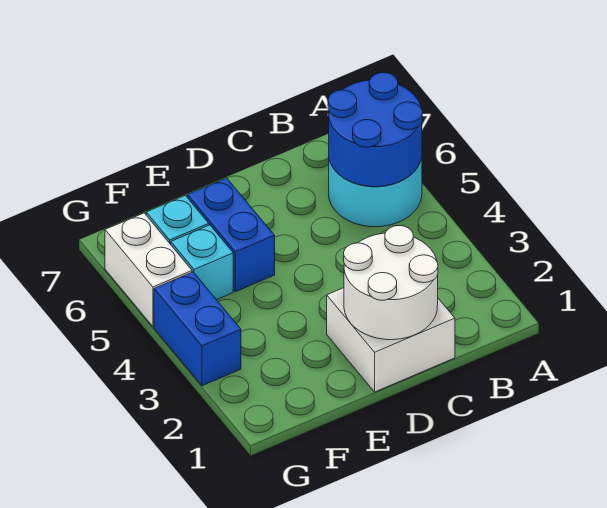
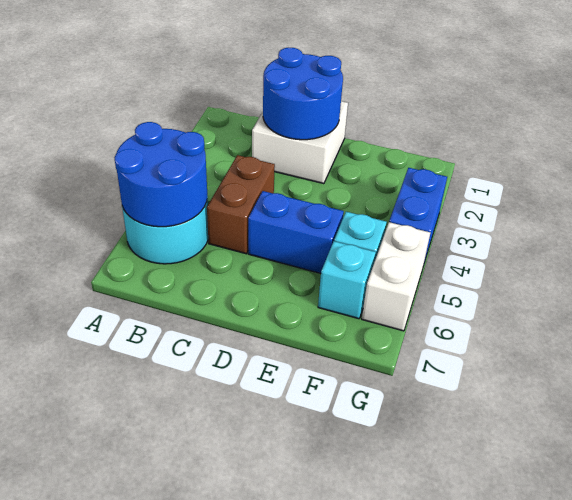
white round brick C1:D2 level 2 -> blue round brick C1:D2 level 2
none -> brown brick C4:C5 level 1
blue brick E5:E6 level 1 -> blue brick D5:E5 level 1

